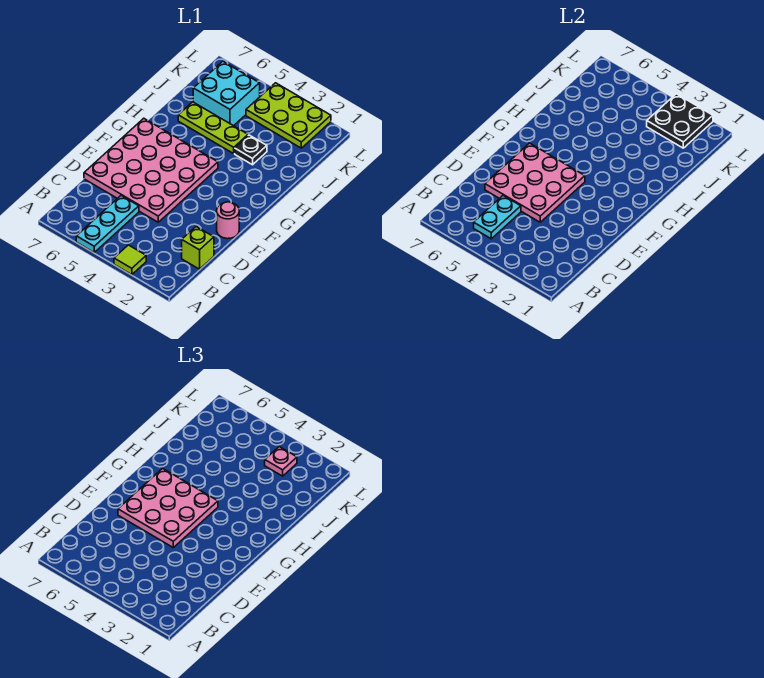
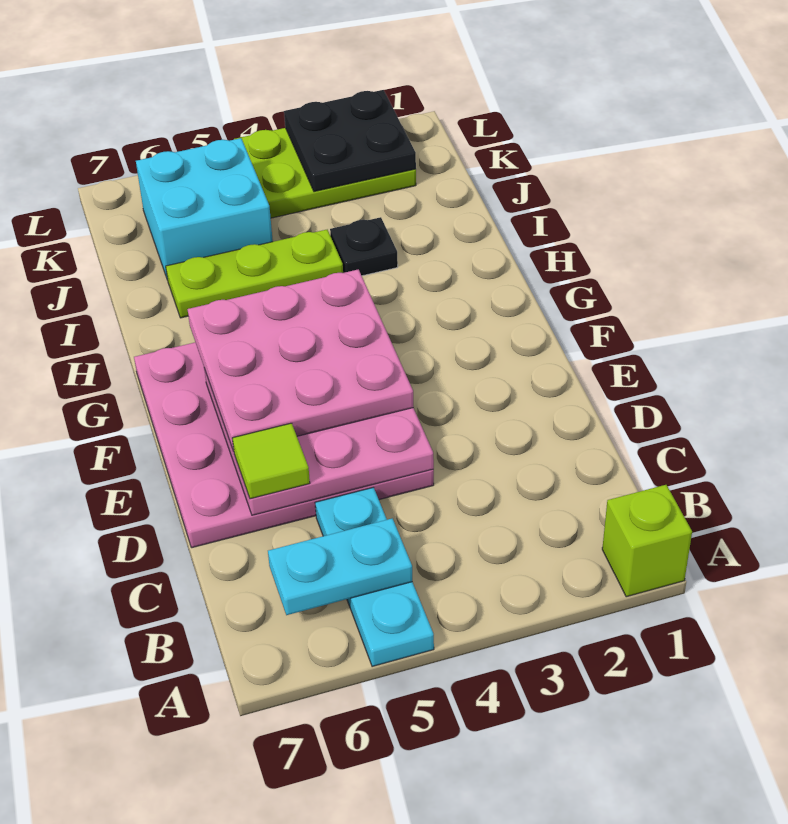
lime tile A3 level 1 -> lime tile D6 level 3
cyan plate B5:C5 level 2 -> cyan plate B5:B6 level 2
lime brick C1 level 1 -> lime brick A1 level 1
pink round brick E1 level 1 -> none
pink plate K3 level 3 -> none

